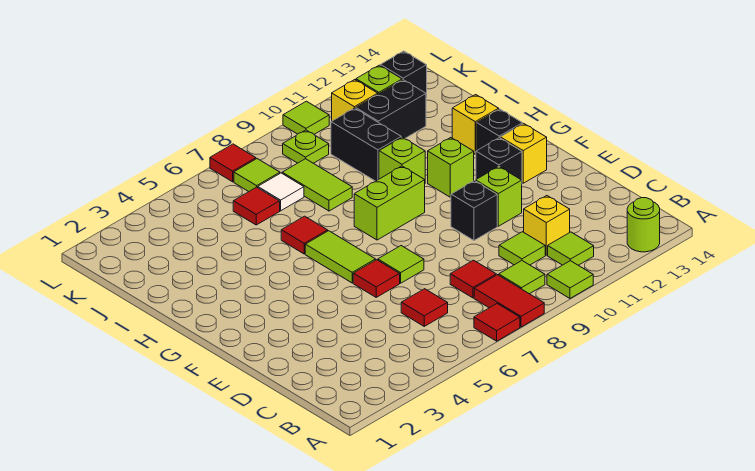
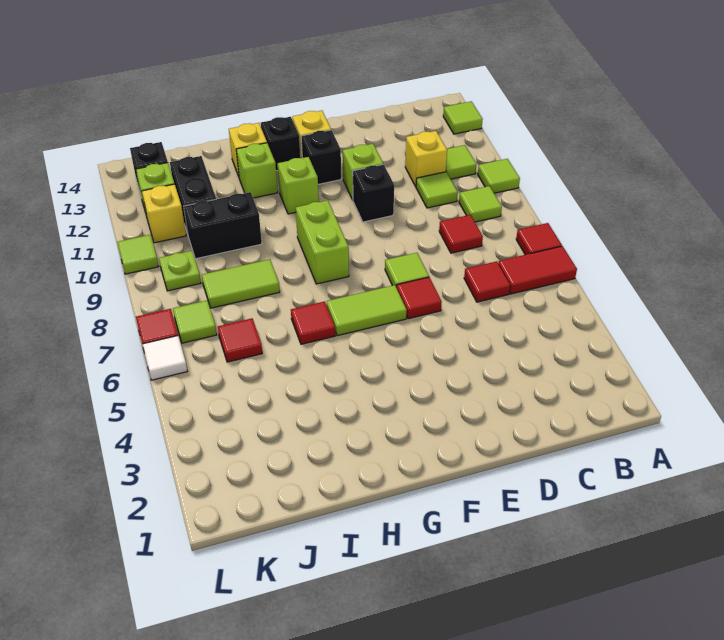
red tile A8:B8 level 1 -> red tile A6:B6 level 1
lime round brick A13 level 1 -> lime tile A13 level 1
lime brick H10 level 1 -> lime brick H12 level 1
white tile J7 level 1 -> white tile L6 level 1

